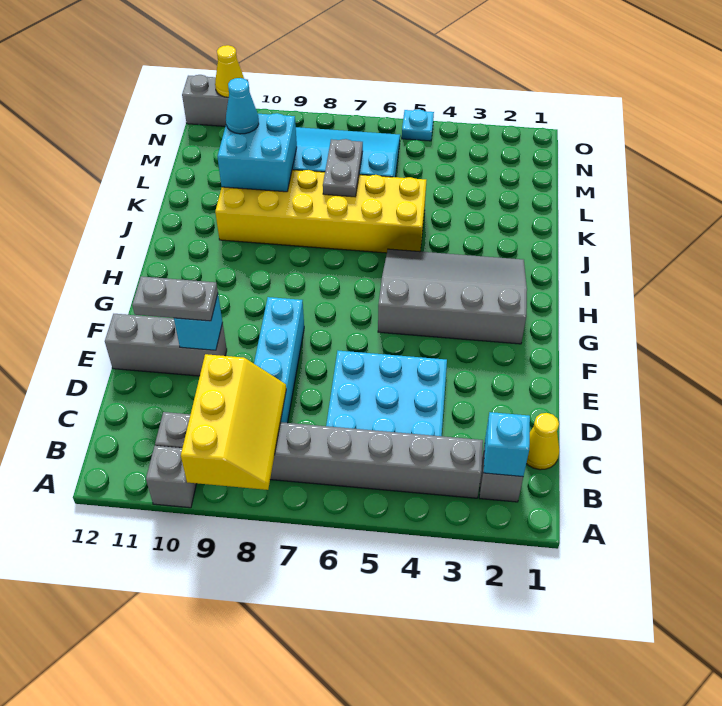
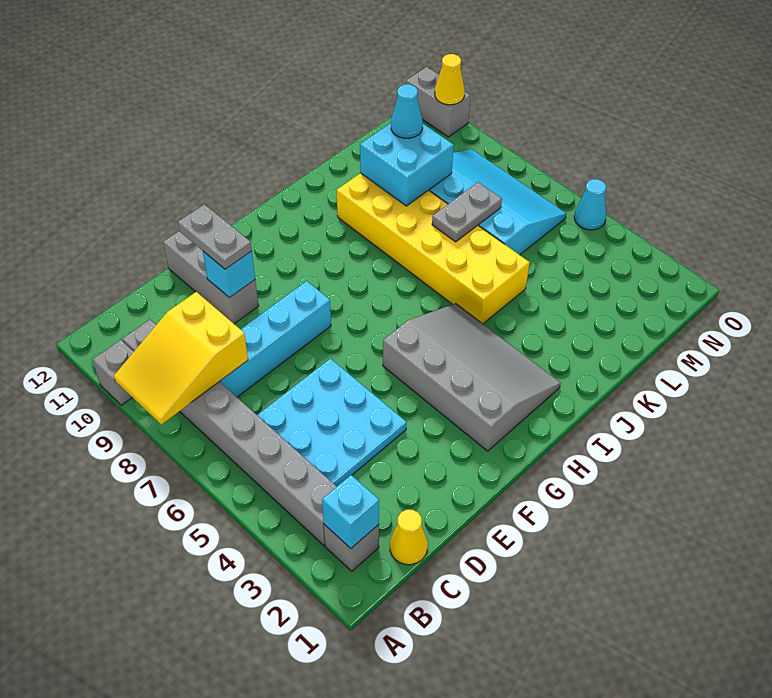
yellow slope A8:C9 level 2 top 9 -> yellow slope A8:C9 level 2 top C
cyan plate O5 level 1 -> cyan cone O5 level 1

